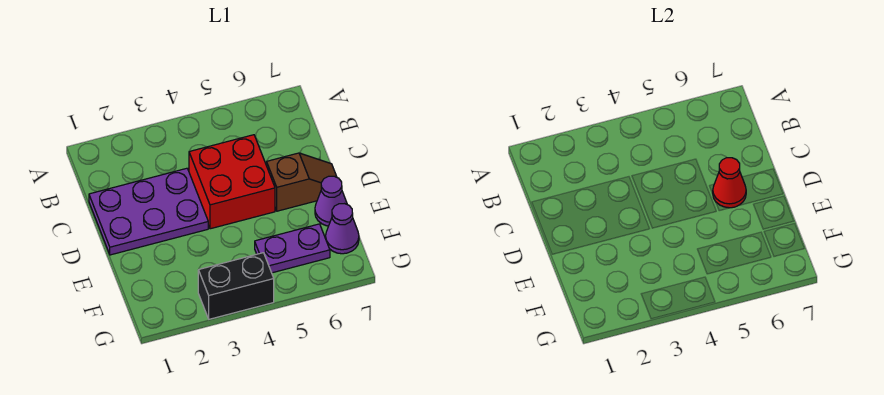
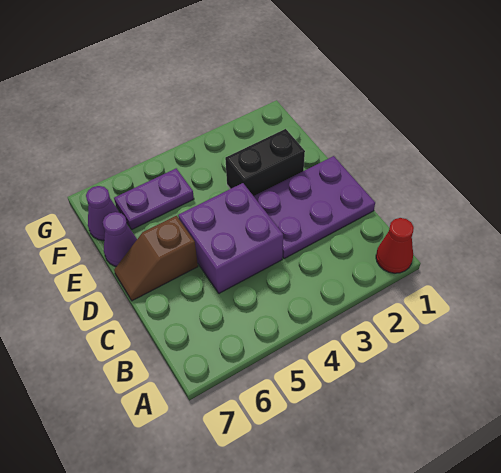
red brick C4:D5 level 1 -> purple brick C4:D5 level 1
red cone D6 level 2 -> red cone A1 level 1
black brick G3:G4 level 1 -> black brick E2:E3 level 1

